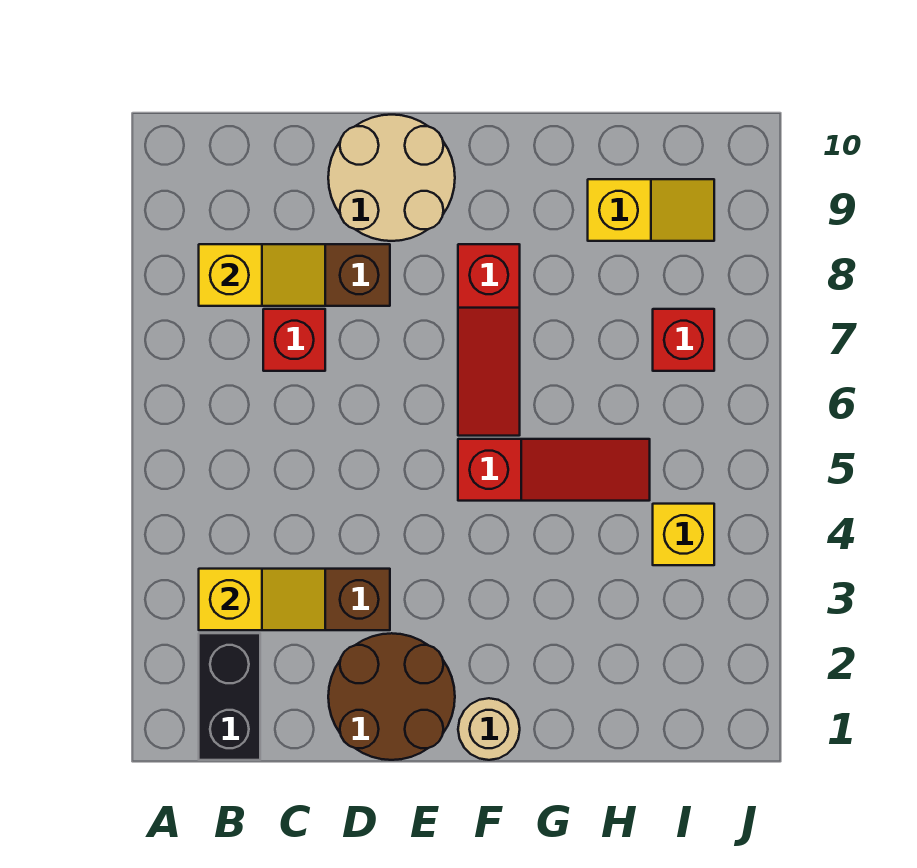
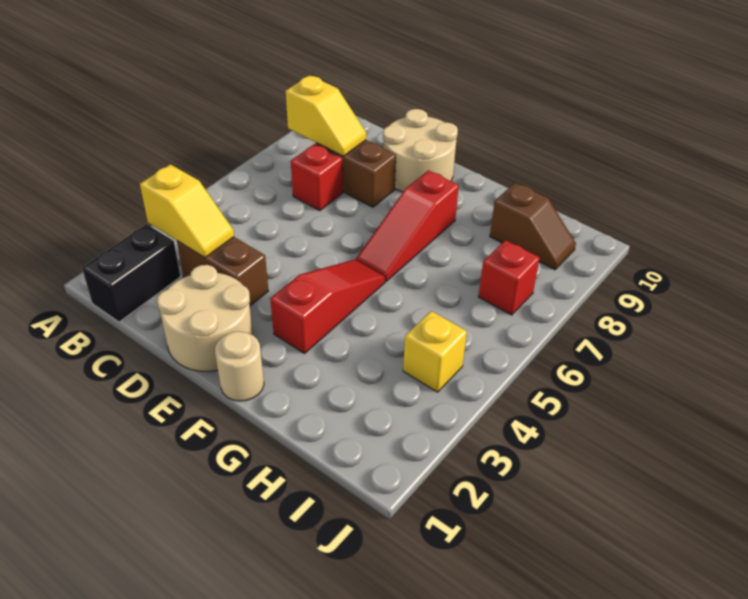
brown round brick D1:E2 level 1 -> tan round brick D1:E2 level 1
red slope F5:H5 level 1 top F -> red slope F3:F5 level 1 top 3
yellow slope H9:I9 level 1 top H -> brown slope H9:I9 level 1 top H

